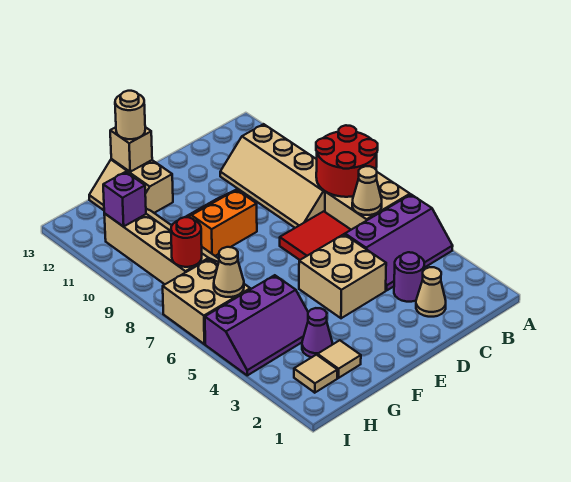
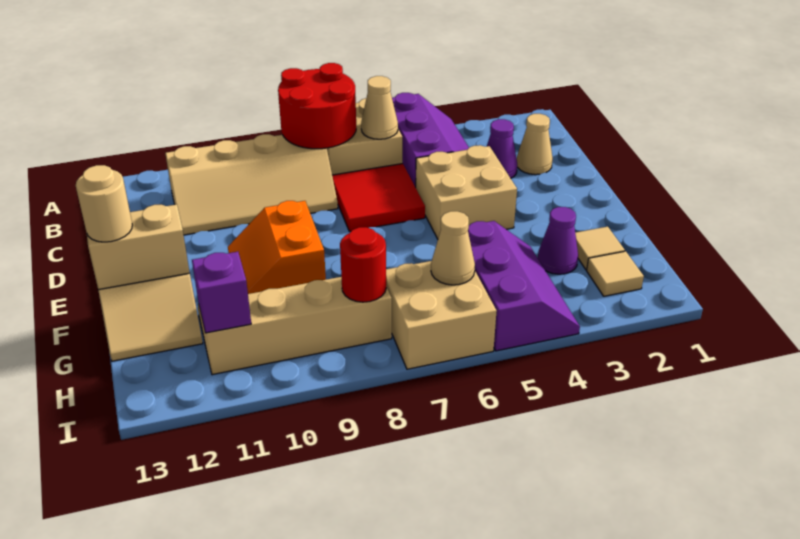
purple round brick C3 level 1 -> purple cone C3 level 1
tan brick F13 level 2 -> tan brick F12:F13 level 2

